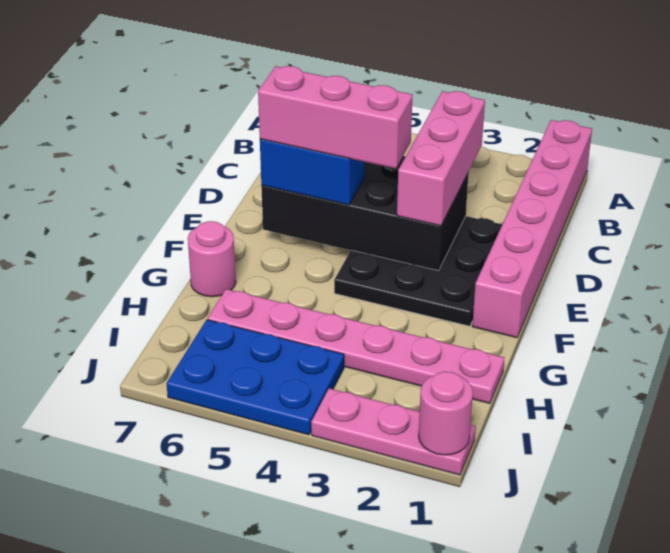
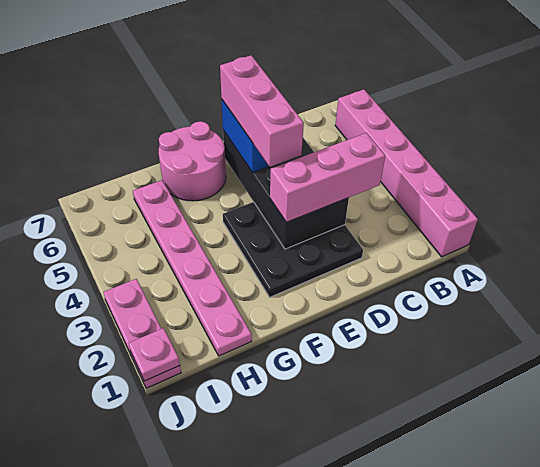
pink brick A1:F1 level 1 -> pink brick A1:A6 level 1
pink round brick G7 level 1 -> pink round brick F6:G7 level 1
blue plate I4:J6 level 1 -> none
pink round brick J1 level 2 -> pink plate J1 level 2

